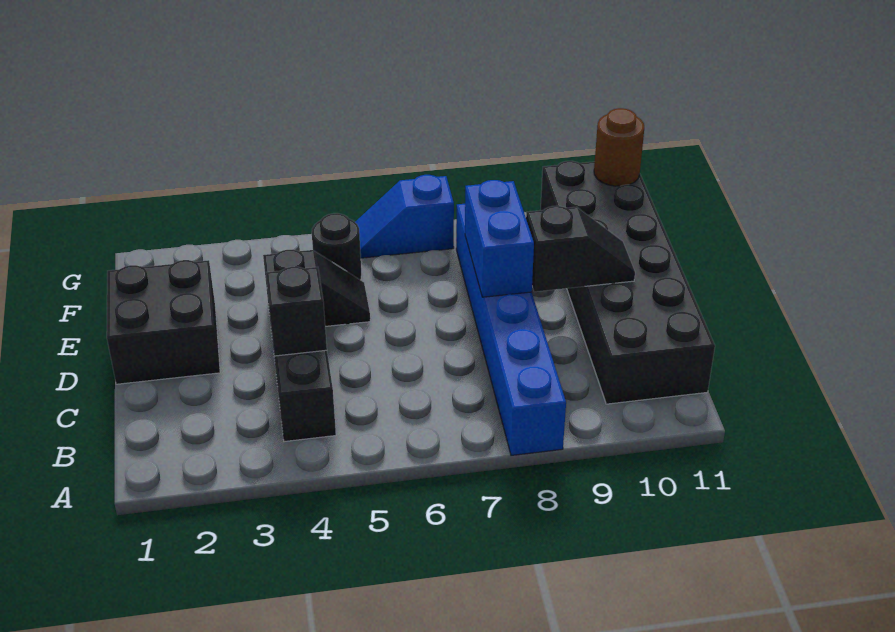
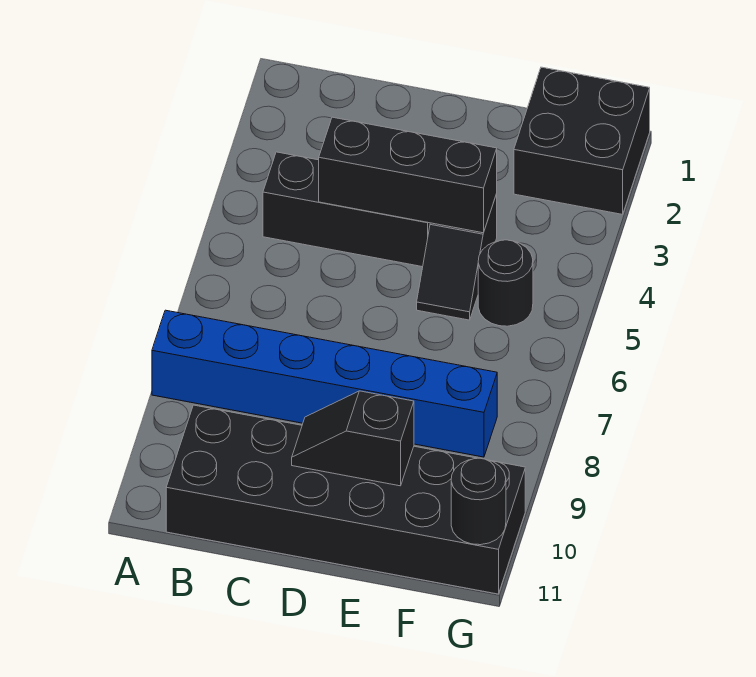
black brick C4 level 2 -> black brick C4:E4 level 2
black brick D1:E2 level 1 -> black brick F1:G2 level 1
blue brick D8:E8 level 2 -> none
black slope D9:D10 level 2 top 9 -> black slope D10:E10 level 2 top E
blue slope G6:G7 level 1 top 7 -> none
brown round brick G11 level 2 -> black round brick G11 level 2

